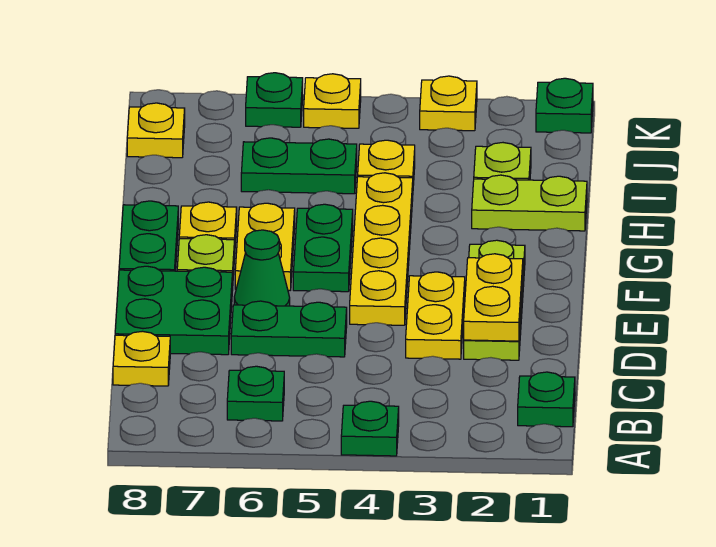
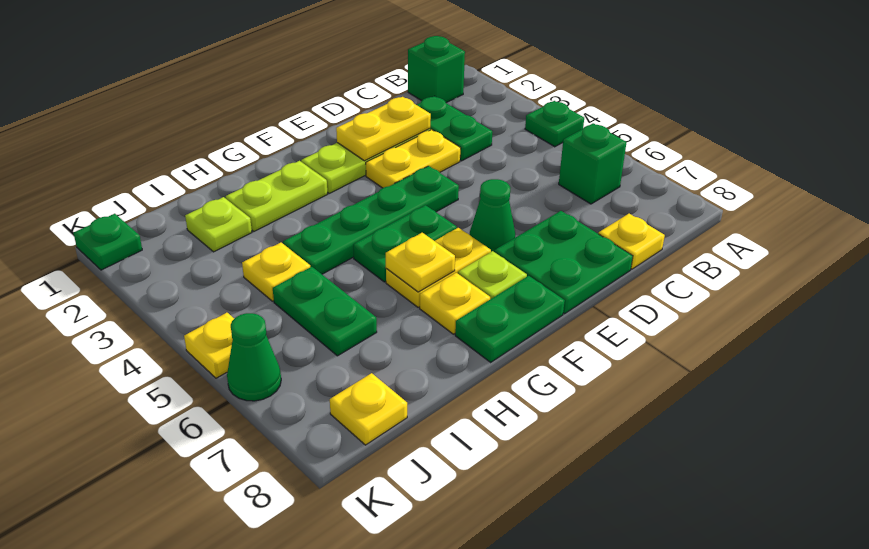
green plate B1 level 1 -> green brick B1 level 1
green plate B6 level 1 -> green brick B6 level 1
green plate D5:D6 level 1 -> green plate C2:C3 level 1
yellow plate E4:H4 level 1 -> green plate E4:H4 level 1
lime plate H1:H2 level 1 -> lime plate G2:H2 level 1
yellow plate K3 level 1 -> yellow plate G6 level 2
green plate K6 level 1 -> green cone K6 level 1

